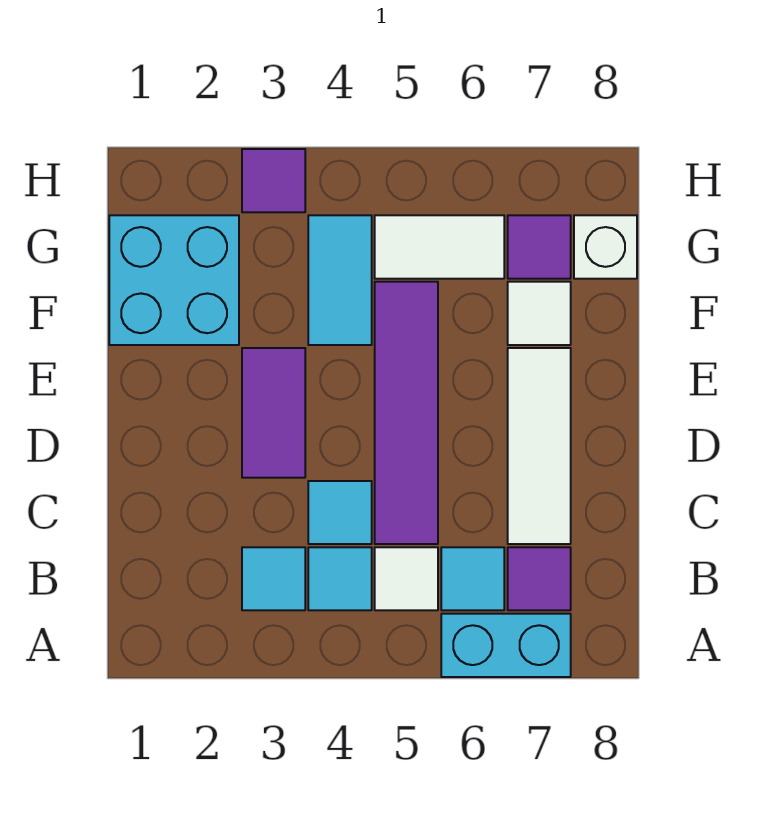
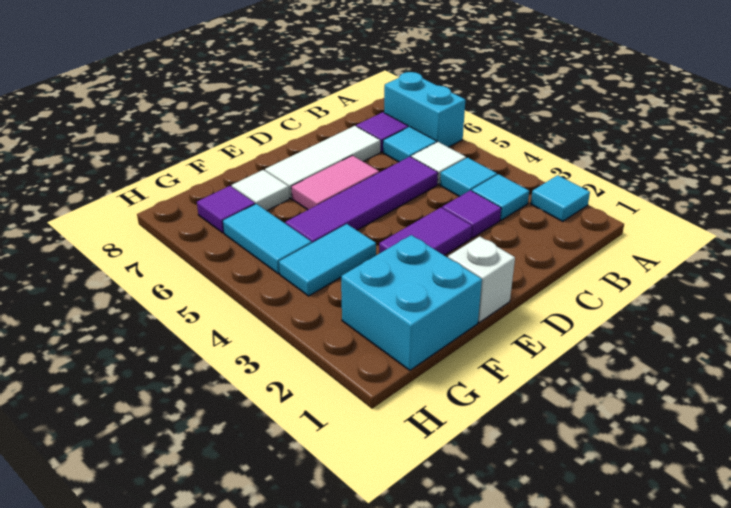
cyan tile C4 level 1 -> cyan tile A2 level 1
none -> pink tile D6:E6 level 1
white tile G5:G6 level 1 -> cyan tile G5:G6 level 1
white brick G8 level 1 -> white brick E1 level 1
purple tile H3 level 1 -> purple tile C3 level 1

